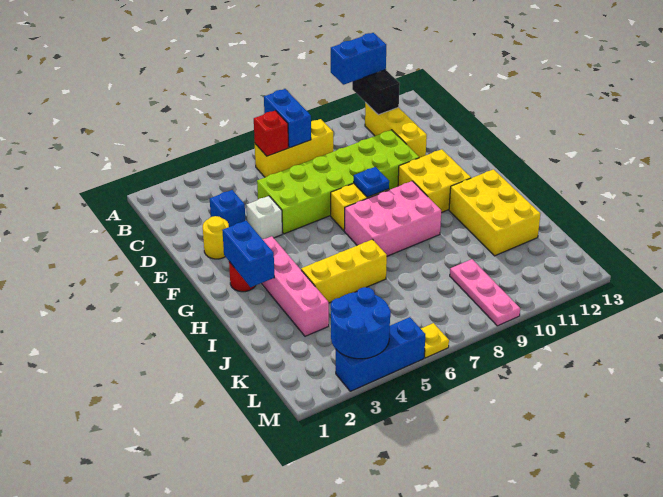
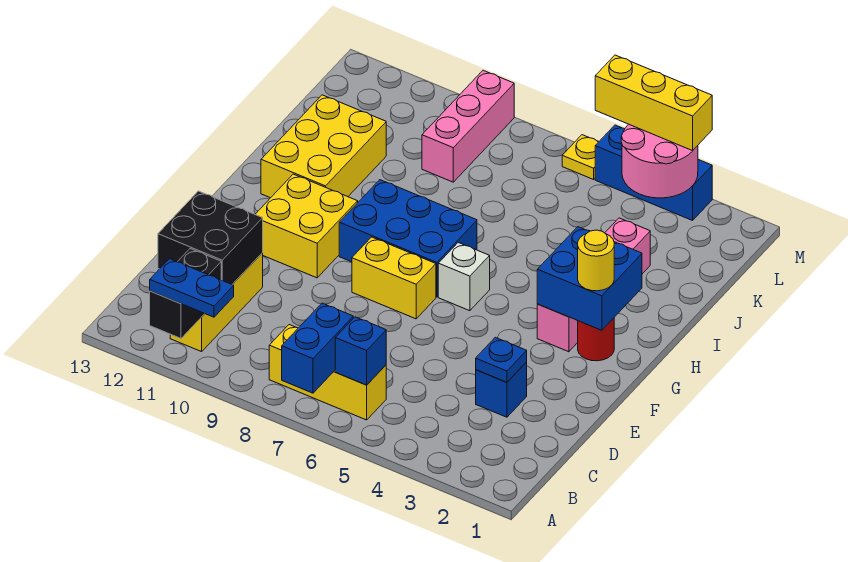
blue brick A10:A11 level 3 -> blue plate A10:A11 level 3
red brick B6 level 2 -> blue brick B6 level 2
none -> black brick C11:D12 level 2
lime brick D5:E10 level 1 -> none
yellow round brick E2 level 1 -> yellow round brick G2 level 3
white brick E4 level 1 -> white brick G6 level 1
blue plate F8 level 2 -> blue plate D3 level 2
blue brick G2:H2 level 2 -> blue brick G2:H3 level 2
pink brick G7:H9 level 1 -> blue brick G7:H9 level 1
yellow brick I4:I6 level 1 -> yellow brick M3:M5 level 3
pink plate K9:M9 level 1 -> pink brick K9:M9 level 1
blue round brick L3:M4 level 2 -> pink round brick L3:M4 level 2

